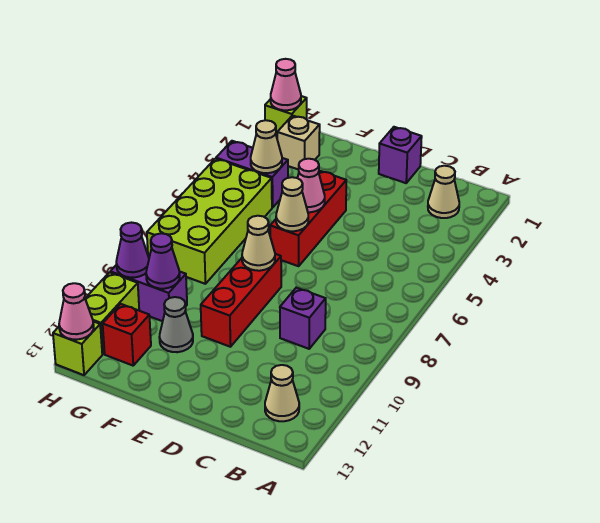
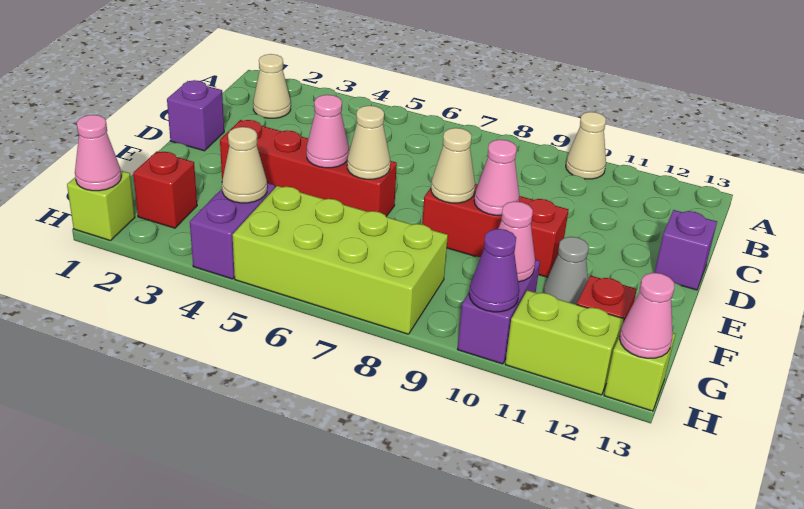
tan cone B12 level 1 -> tan cone A10 level 1
purple brick C9 level 1 -> purple brick D13 level 1
red brick E4:E6 level 1 -> red brick E3:E6 level 1
none -> pink cone E9 level 2
tan brick G2 level 1 -> red brick G2 level 1
purple cone G10 level 2 -> pink cone G10 level 2

